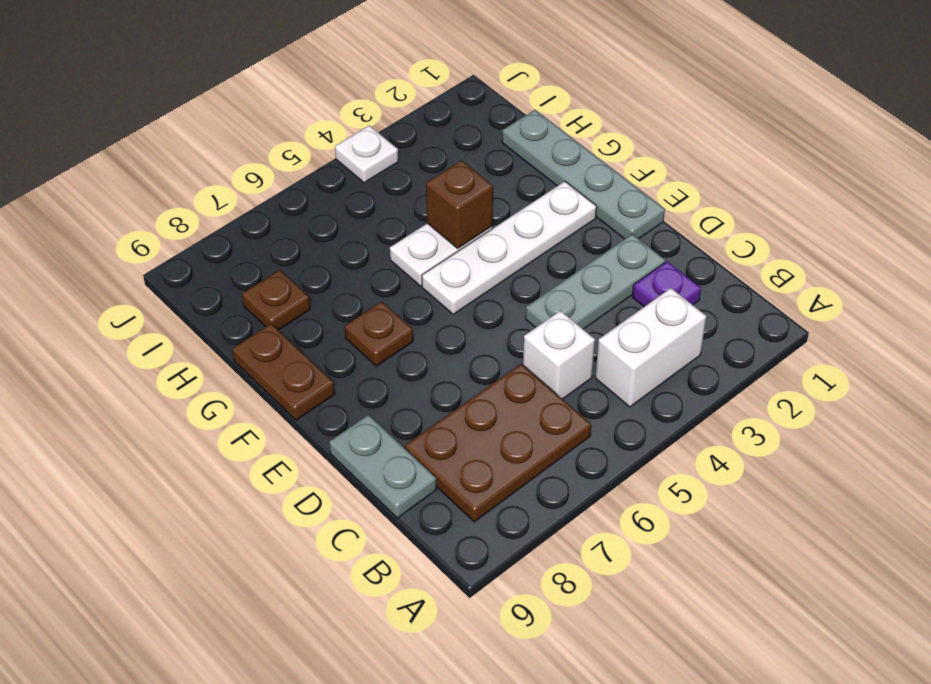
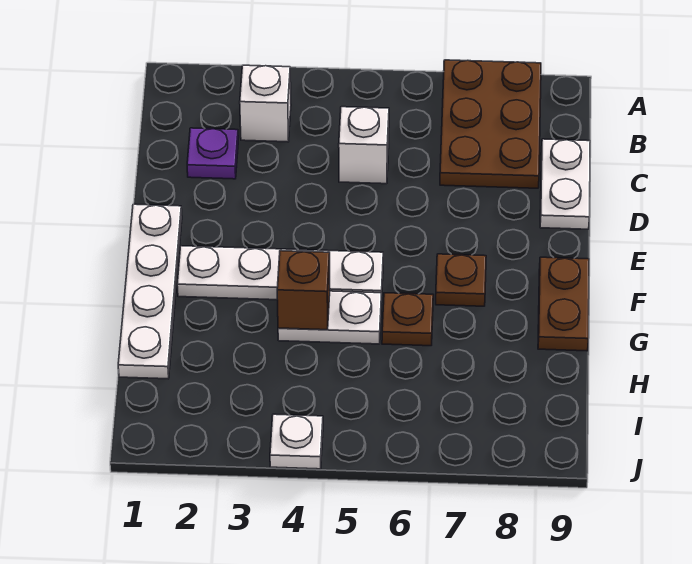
white brick B3:B4 level 1 -> white brick B3 level 1
brown plate B6:C8 level 1 -> brown plate A7:C8 level 1
grey plate C9:D9 level 1 -> white plate C9:D9 level 1
grey plate D2:D4 level 1 -> none
grey plate E1:H1 level 1 -> white plate E1:H1 level 1
brown plate H8 level 1 -> brown plate G6 level 1

